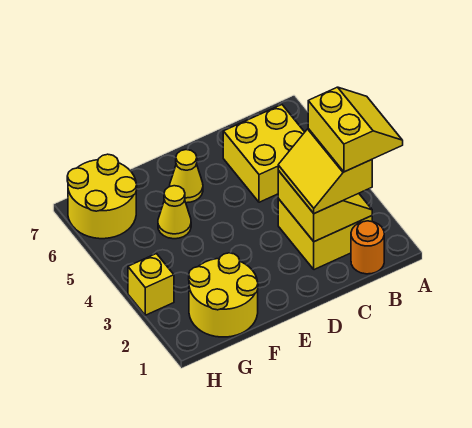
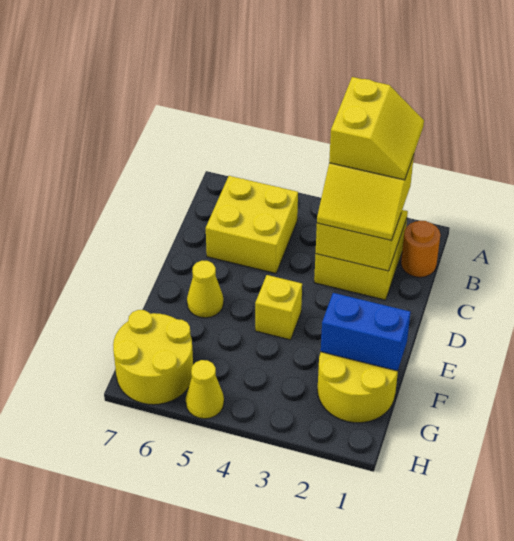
yellow slope A2:B3 level 4 top B -> yellow slope A2:B3 level 4 top 3
none -> blue brick F1:F2 level 2
yellow cone F5 level 1 -> yellow cone H5 level 1
yellow brick H3 level 1 -> yellow brick E4 level 1

